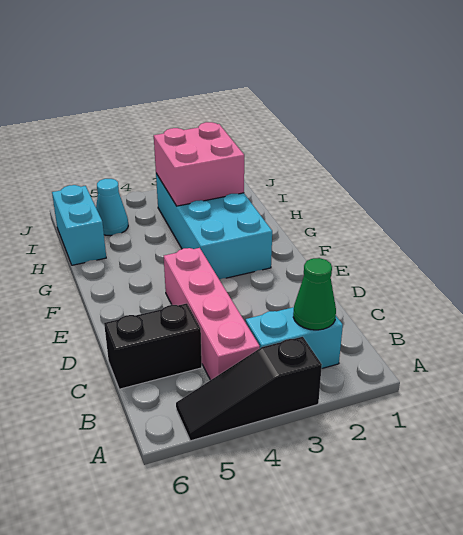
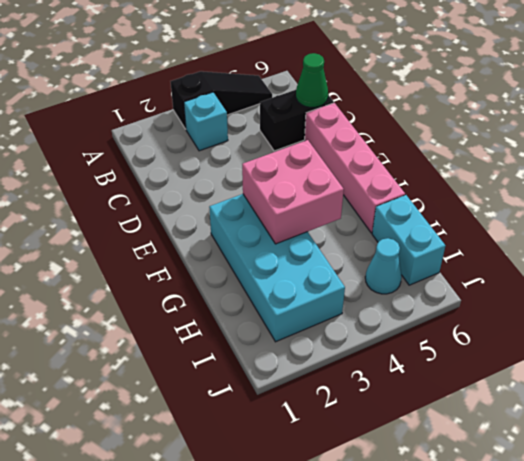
cyan brick B2:B3 level 1 -> cyan brick B3 level 1
green cone B2 level 2 -> green cone C6 level 2
pink brick B4:E4 level 1 -> pink brick D6:G6 level 1
pink brick H2:I3 level 2 -> pink brick F3:G4 level 2

